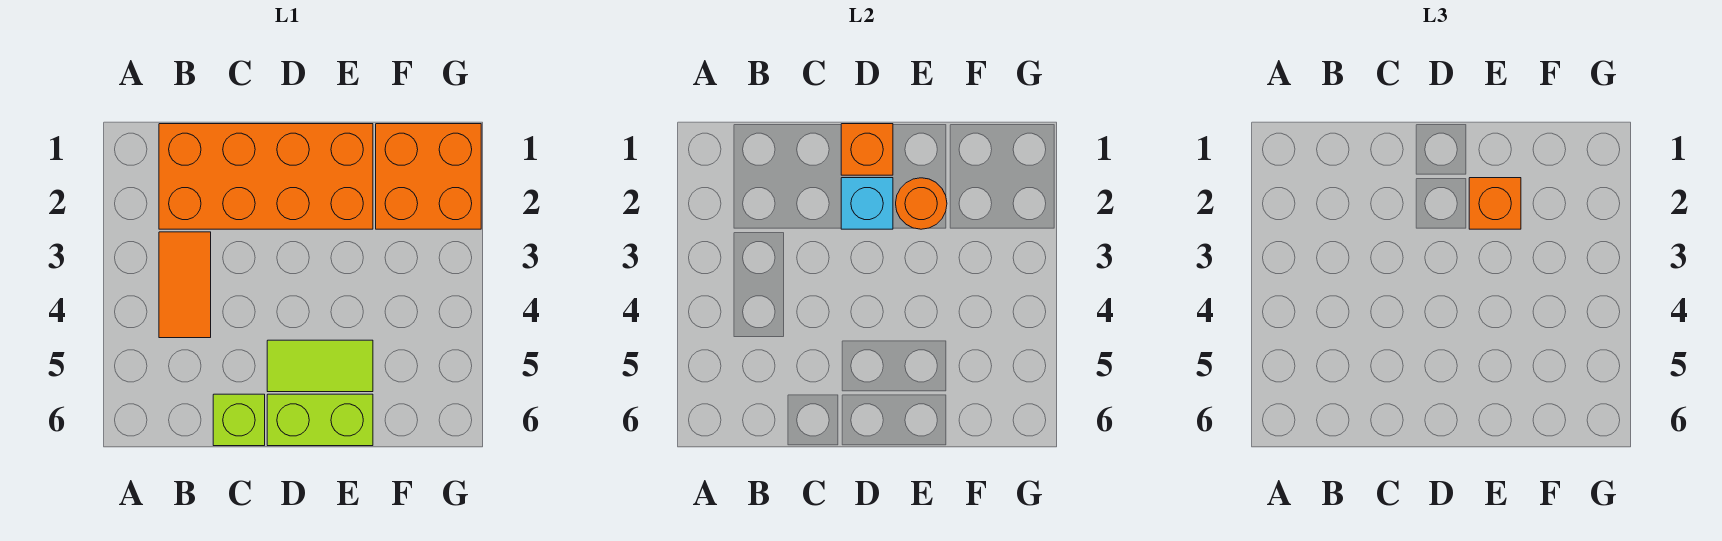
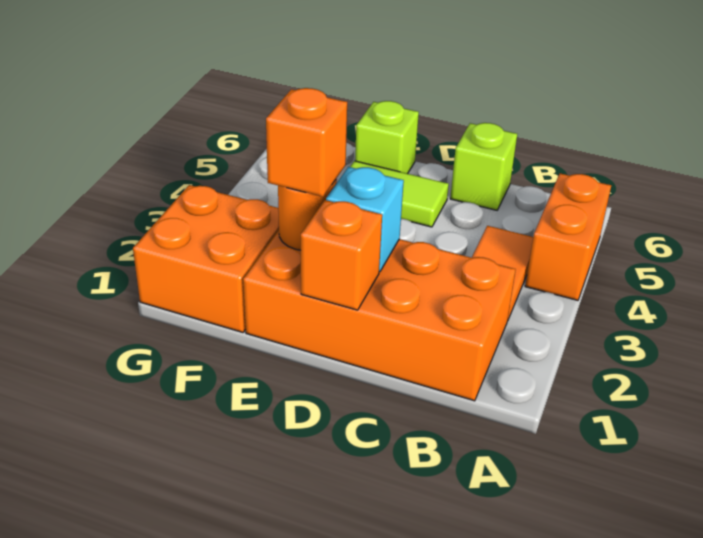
none -> orange brick A4:A5 level 1
lime brick D6:E6 level 1 -> lime brick E6 level 1

